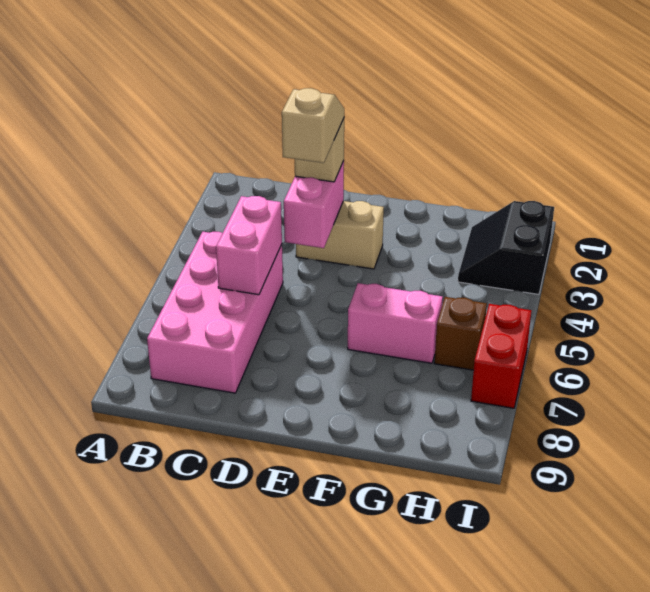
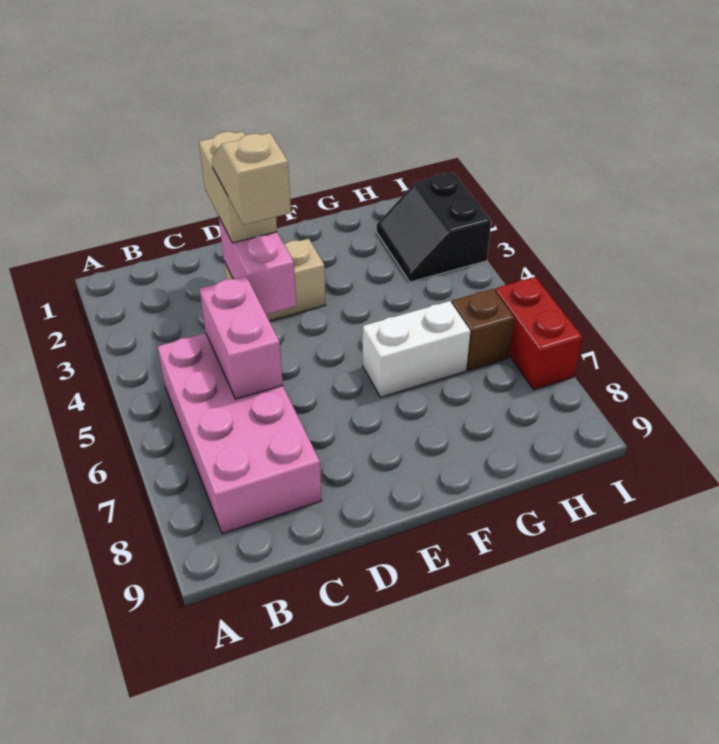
tan brick D3 level 3 -> tan brick D2:D3 level 3
pink brick F6:G6 level 1 -> white brick F6:G6 level 1

